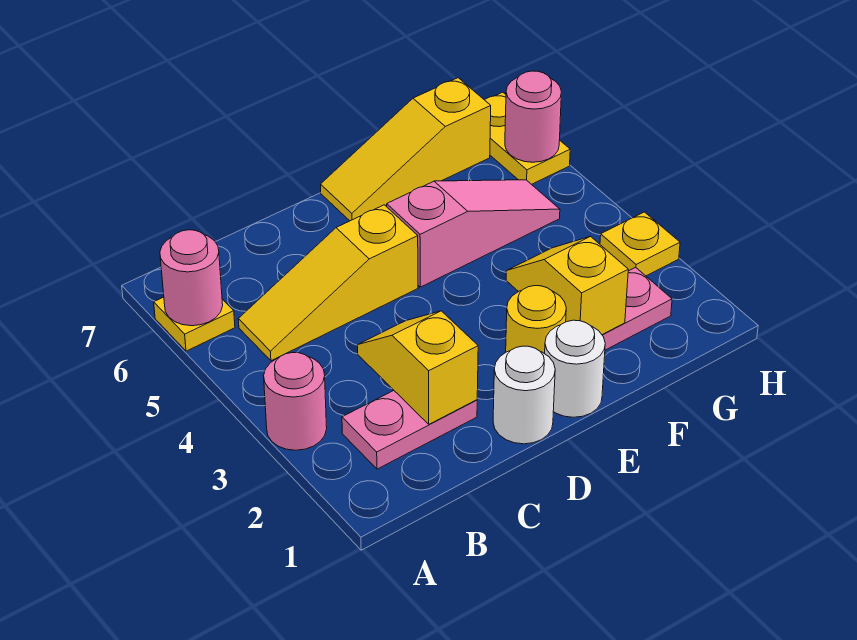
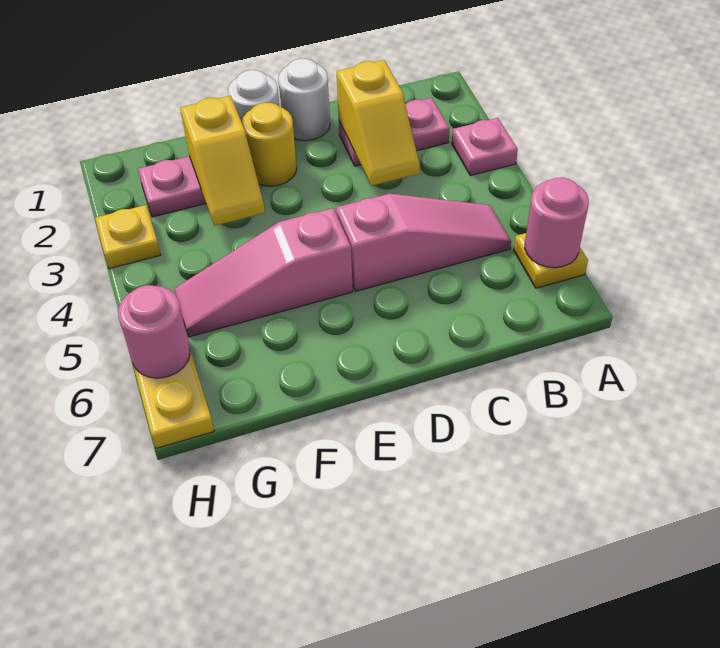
pink round brick A3 level 1 -> pink plate A3 level 1
yellow slope B5:D5 level 1 top D -> pink slope B5:D5 level 1 top D
yellow slope E7:G7 level 1 top G -> none

